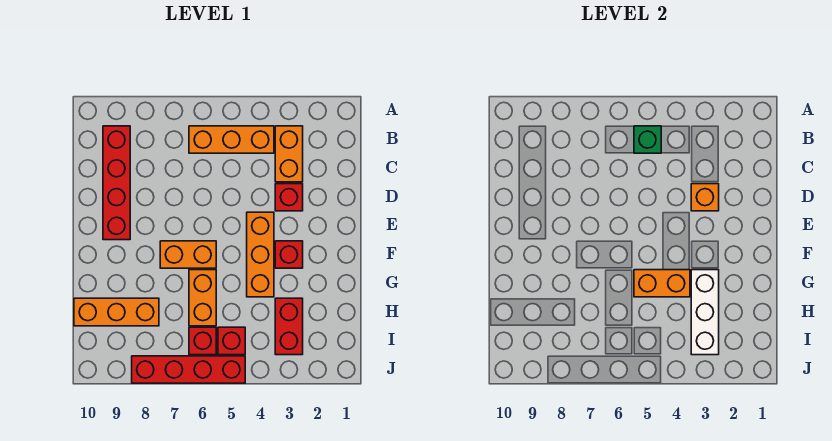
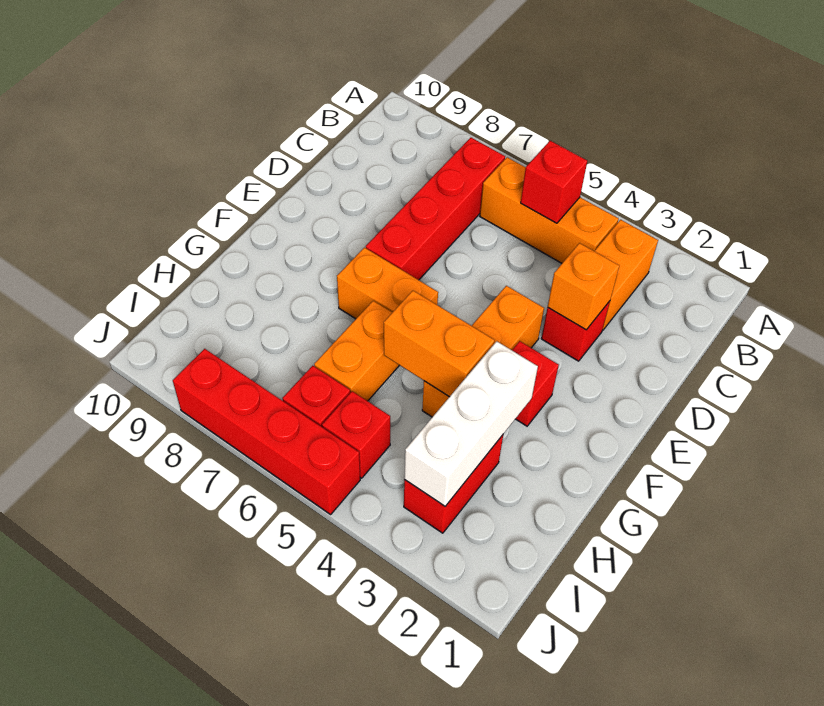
green brick B5 level 2 -> red brick B5 level 2
red brick B9:E9 level 1 -> red brick B7:E7 level 1
orange brick H8:H10 level 1 -> none

